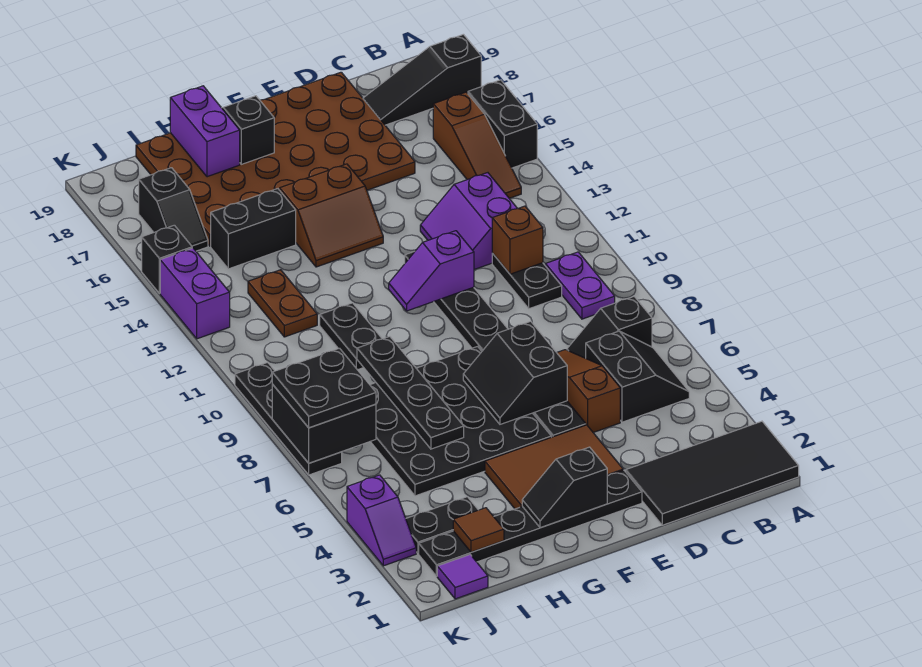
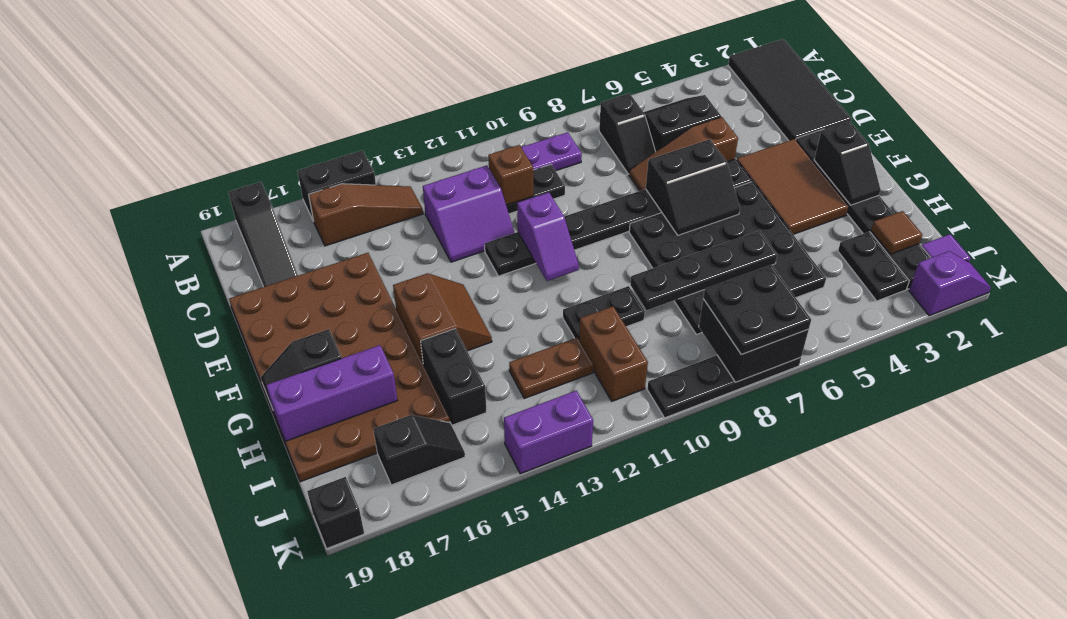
purple brick H18:H19 level 2 -> purple brick H17:H19 level 2
none -> brown brick I11:J11 level 1
purple slope K3:K4 level 1 top 4 -> purple slope K1:K2 level 1 top 2
black brick K15 level 1 -> black brick K19 level 1

